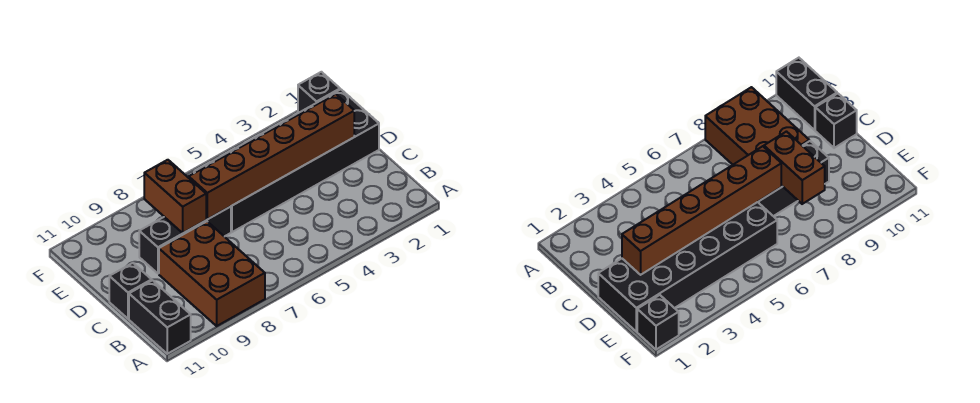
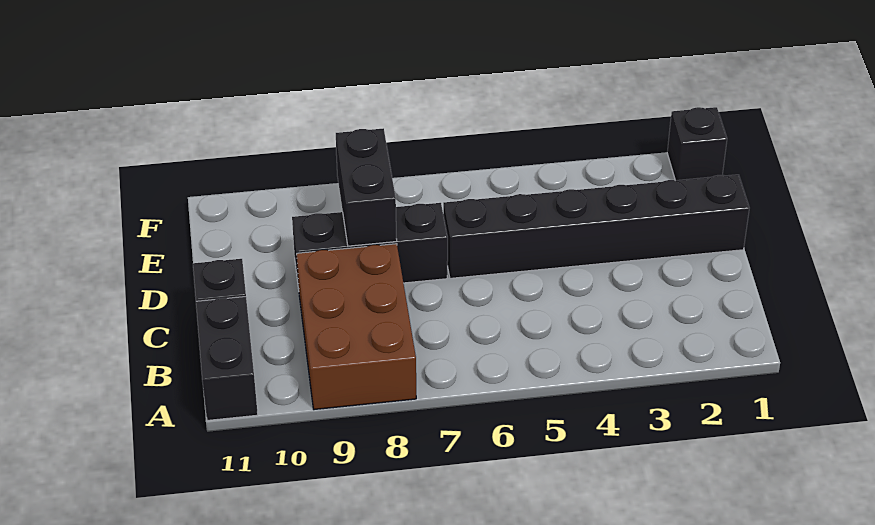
black brick D1:E6 level 1 -> black brick D1:D6 level 1
brown brick D2:D7 level 2 -> none
brown brick D8:E8 level 2 -> black brick D8:E8 level 2

